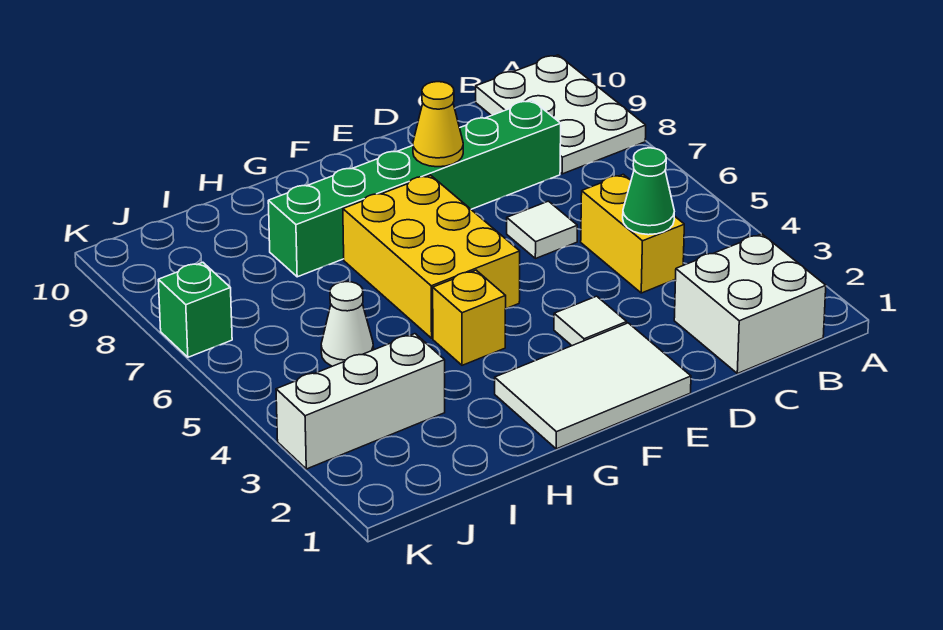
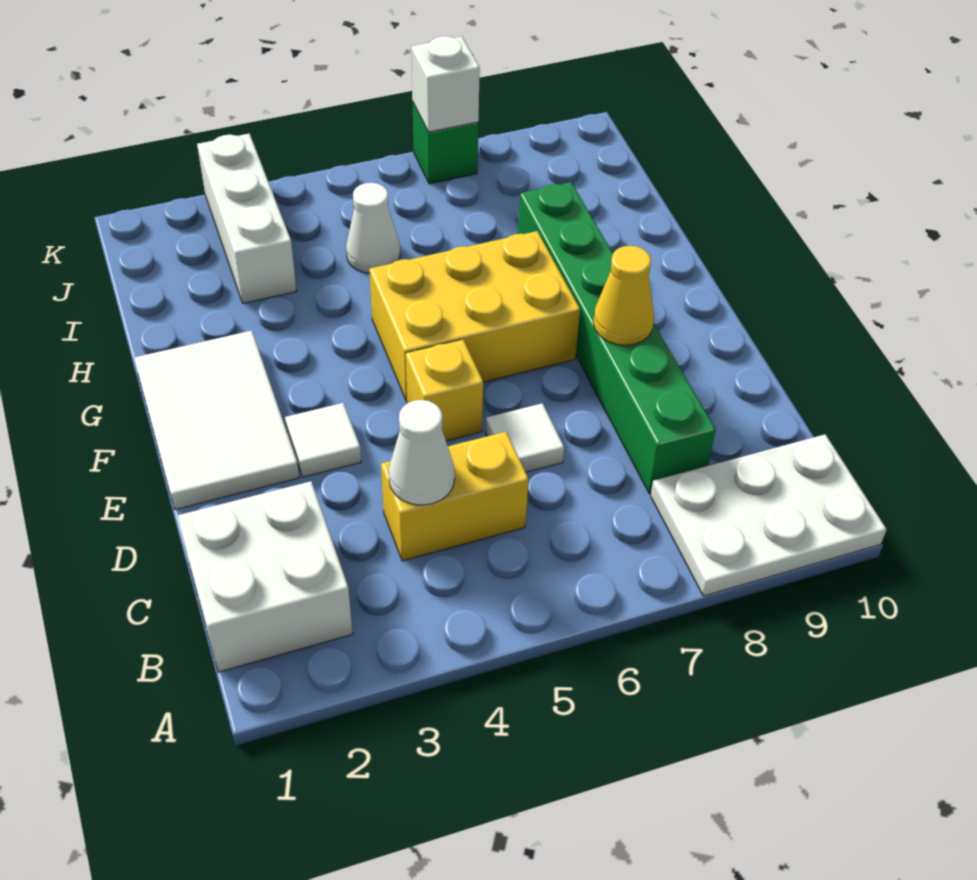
green cone C4 level 2 -> white cone C4 level 2
yellow brick G4 level 1 -> yellow brick E5 level 1
none -> white brick K7 level 2

